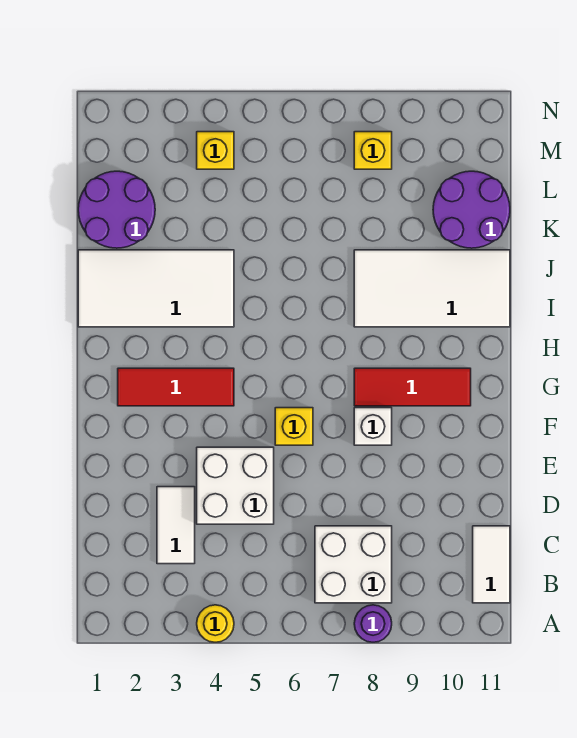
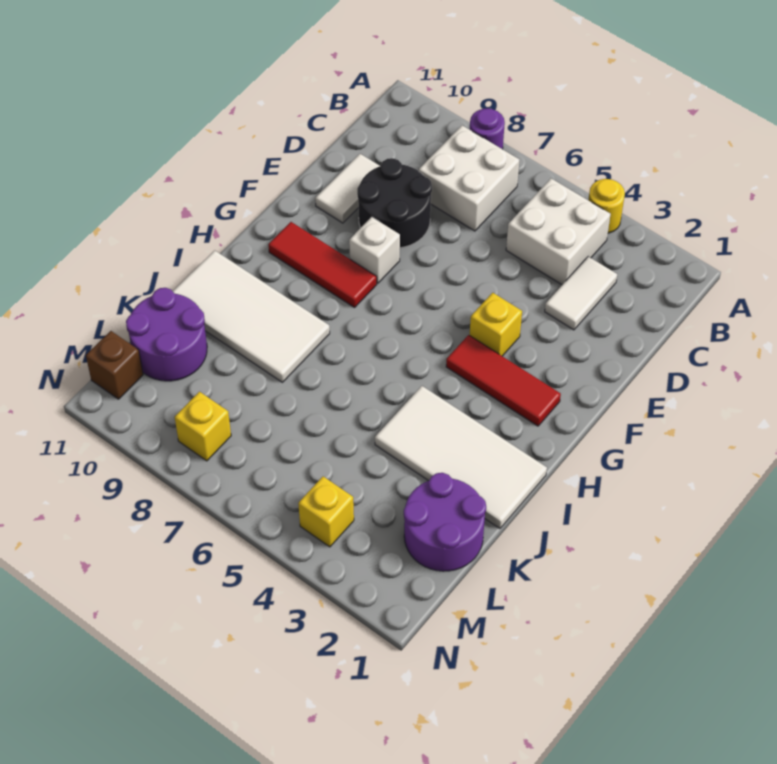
white tile B11:C11 level 1 -> white tile D10:E10 level 1
white brick D4:E5 level 1 -> white brick B4:C5 level 1
none -> black round brick D8:E9 level 1
yellow brick F6 level 1 -> yellow brick F4 level 1
none -> brown brick M11 level 1

